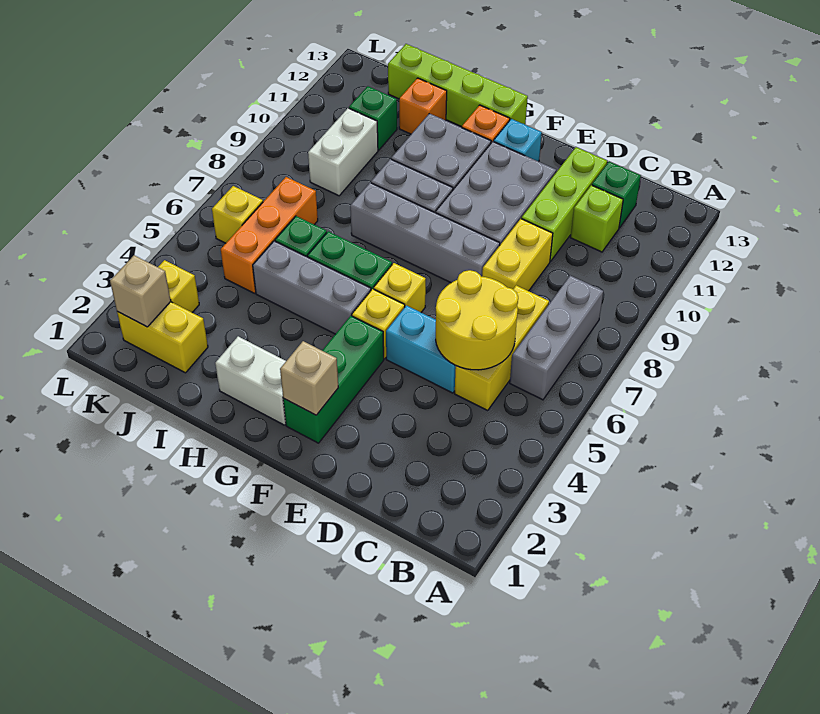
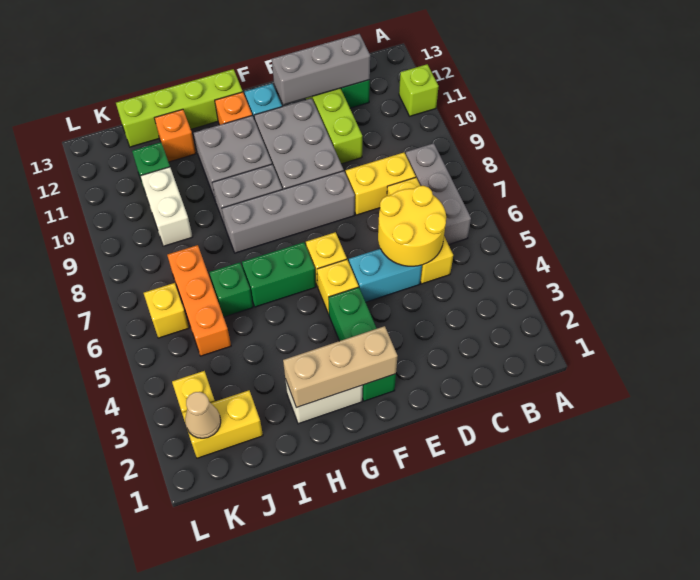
lime brick C11 level 1 -> lime brick A11 level 1
yellow brick D8:D9 level 1 -> yellow brick C8:D8 level 1
tan brick F2 level 2 -> tan brick F2:H2 level 2
grey brick G5:I5 level 1 -> grey brick C12:E12 level 2
tan brick K2 level 2 -> tan cone K2 level 2

